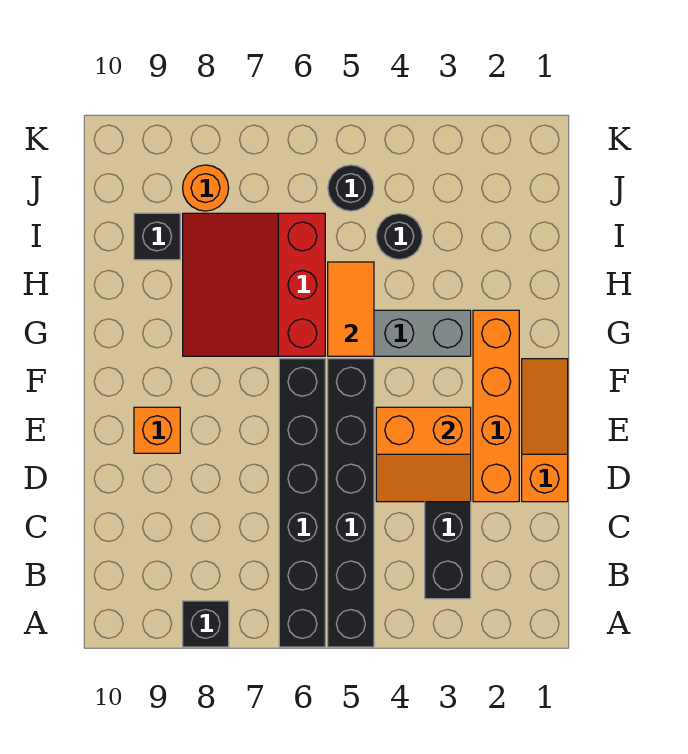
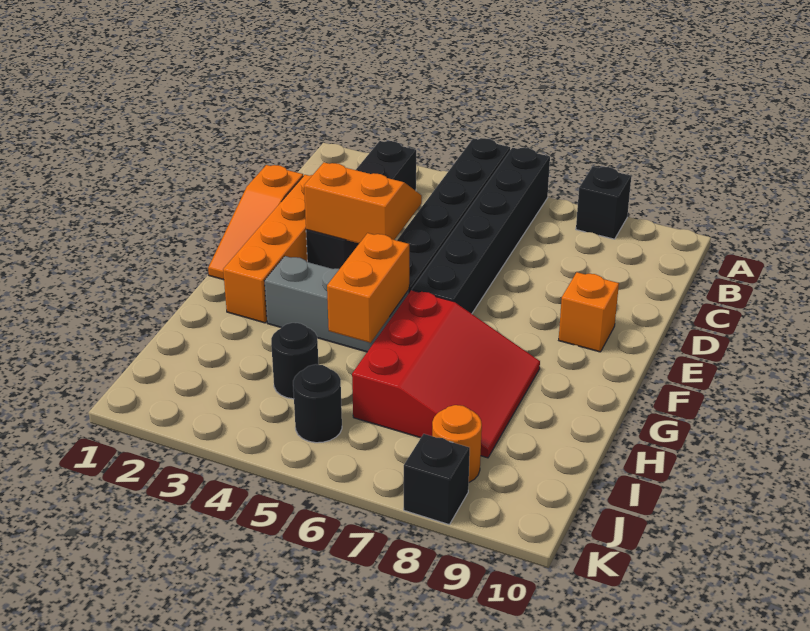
orange tile G5:H5 level 2 -> orange brick G5:H5 level 2
black brick I9 level 1 -> black brick K8 level 1

